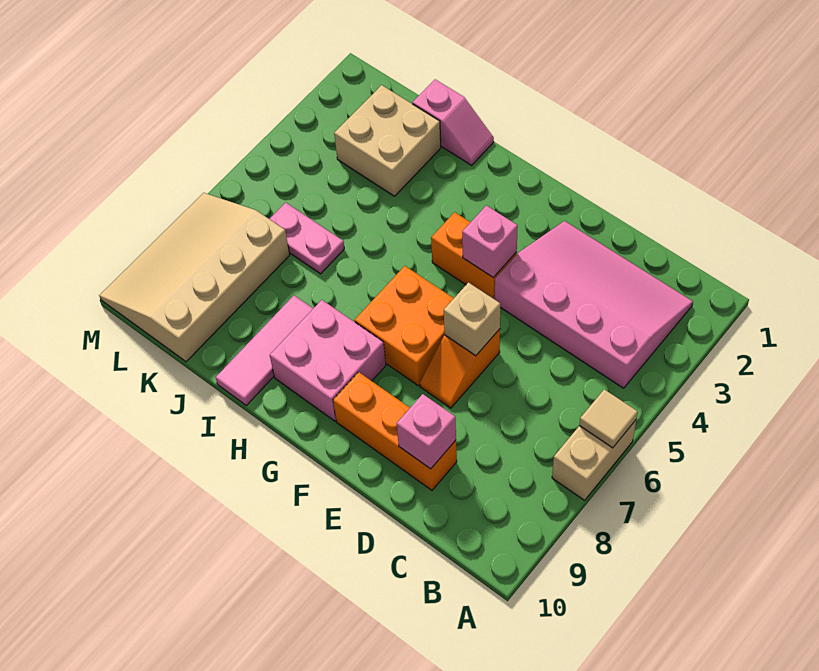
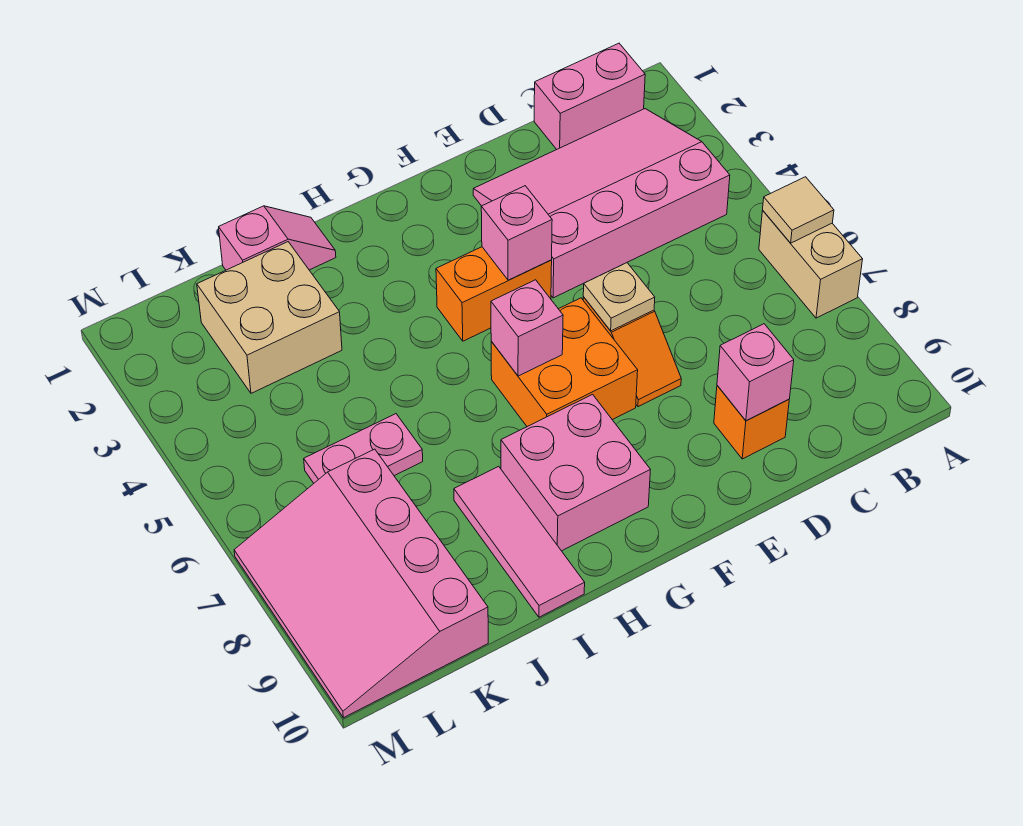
none -> pink brick B1:C1 level 1
orange brick D9:F9 level 1 -> orange brick D9 level 1
tan brick E6 level 2 -> tan plate E6 level 2
none -> pink brick G6 level 2
tan slope K7:M10 level 1 top K -> pink slope K7:M10 level 1 top K

